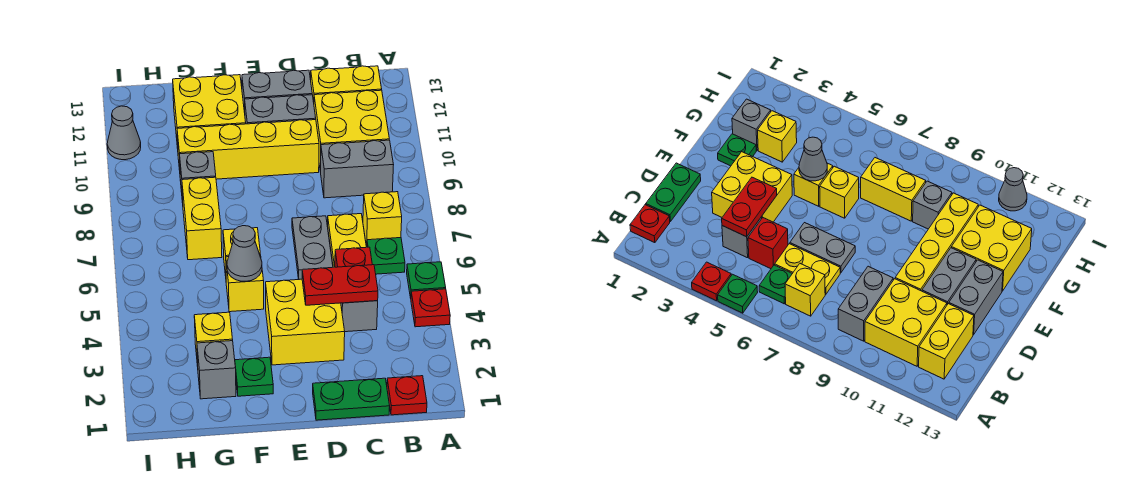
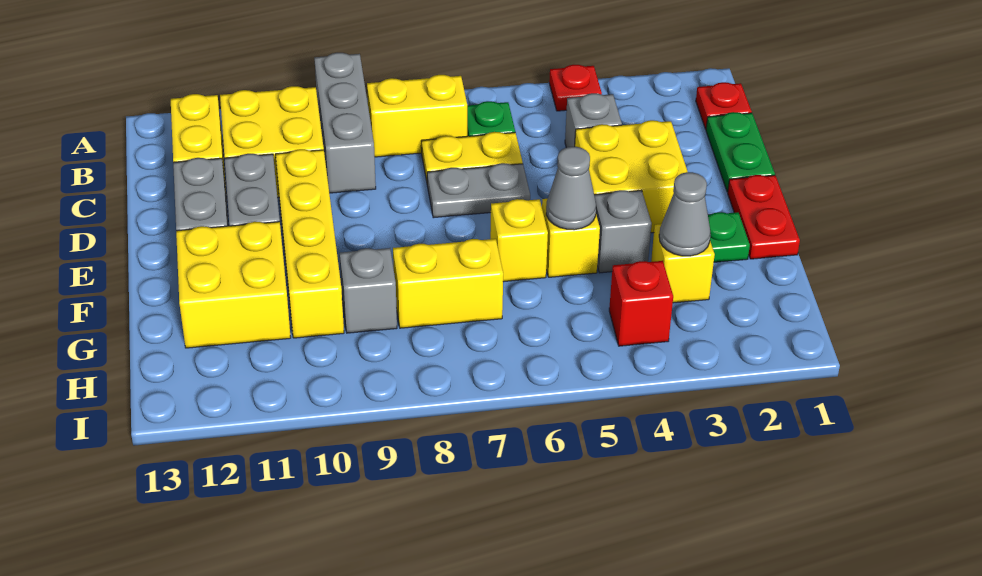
green plate A5 level 1 -> none
yellow brick B7 level 1 -> yellow brick B7:B8 level 1
grey brick B9:C9 level 1 -> grey brick A9:C9 level 1
red plate C4:D4 level 2 -> red plate E1:F1 level 1
red brick C5 level 1 -> red brick H4 level 1
grey brick G2 level 1 -> grey brick F4 level 1
grey cone I11 level 1 -> grey cone G3 level 2

